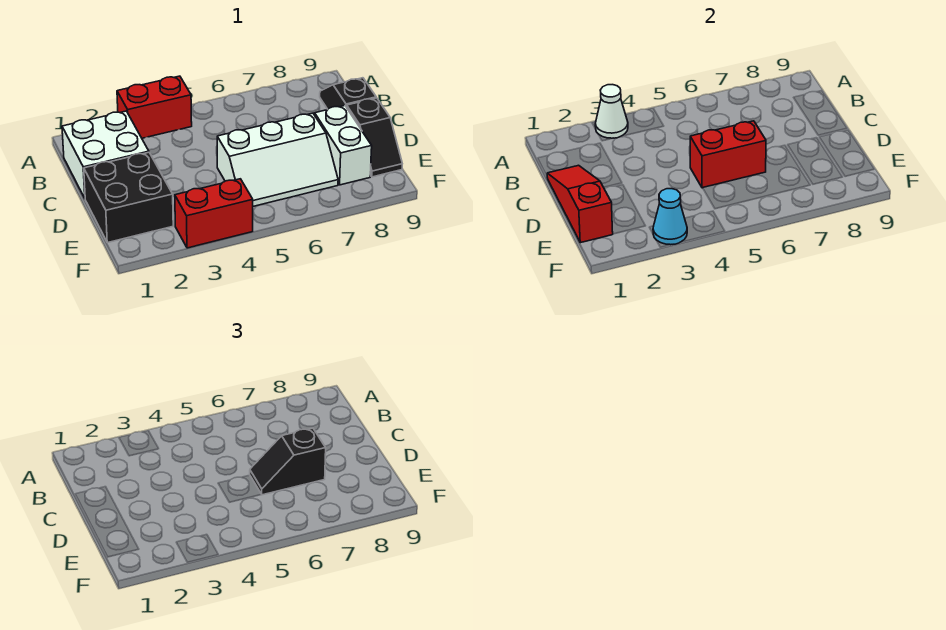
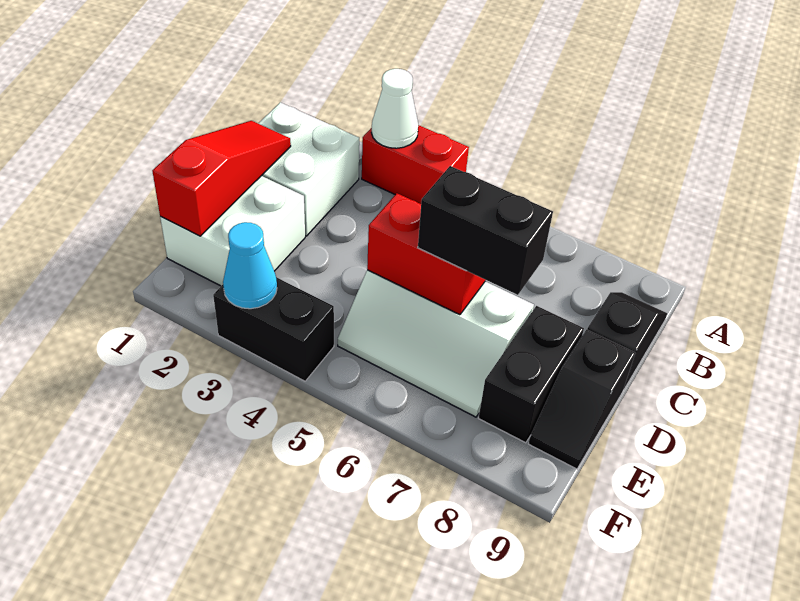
black brick D1:E2 level 1 -> white brick D1:E2 level 1
black slope D6:D7 level 3 top 7 -> black brick D6:D7 level 3
white brick D8:E8 level 1 -> black brick D8:E8 level 1
red brick F3:F4 level 1 -> black brick F3:F4 level 1

